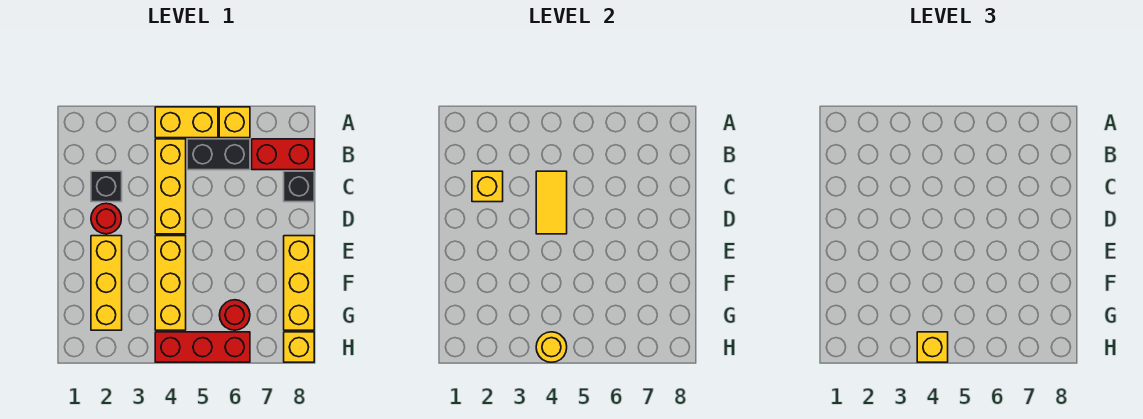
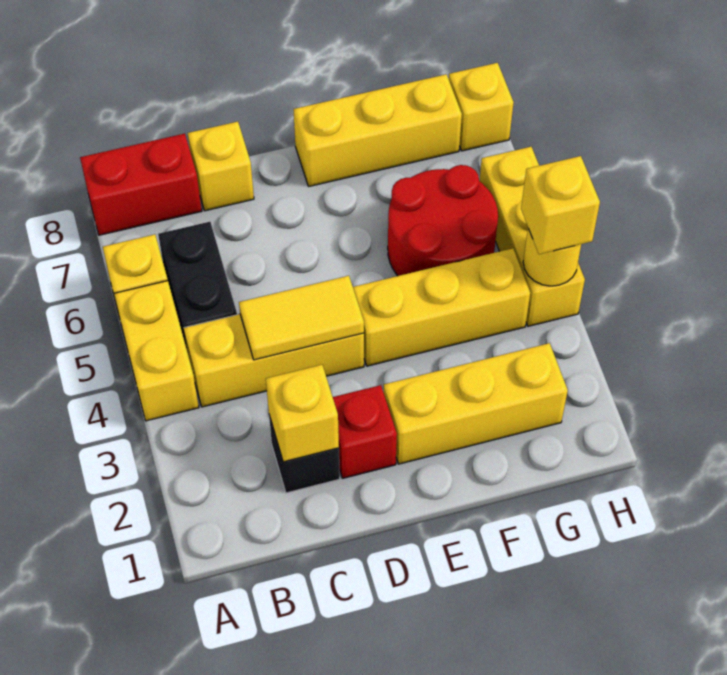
red brick B7:B8 level 1 -> red brick A8:B8 level 1
black brick C8 level 1 -> yellow brick C8 level 1
red round brick D2 level 1 -> red brick D2 level 1
red round brick G6 level 1 -> red round brick F5:G6 level 1
red brick H4:H6 level 1 -> yellow brick H4:H6 level 1

